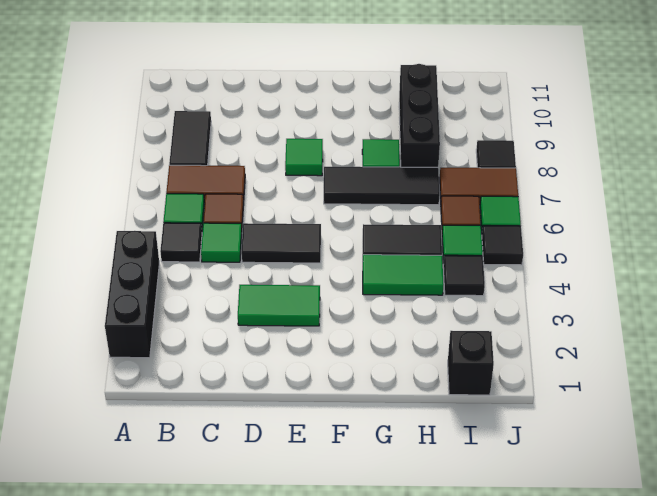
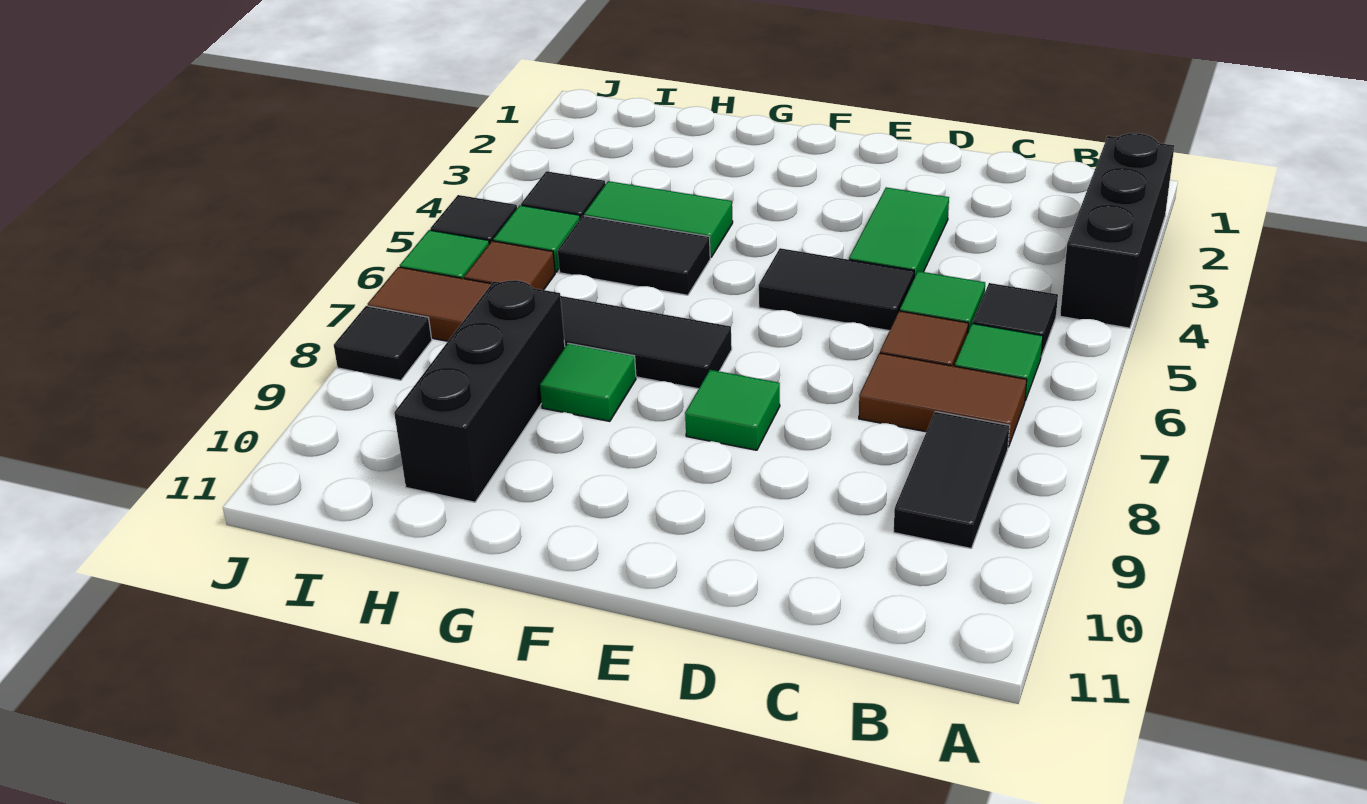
green tile D3:E3 level 1 -> green tile D3:D4 level 1
black brick I1 level 1 -> none

